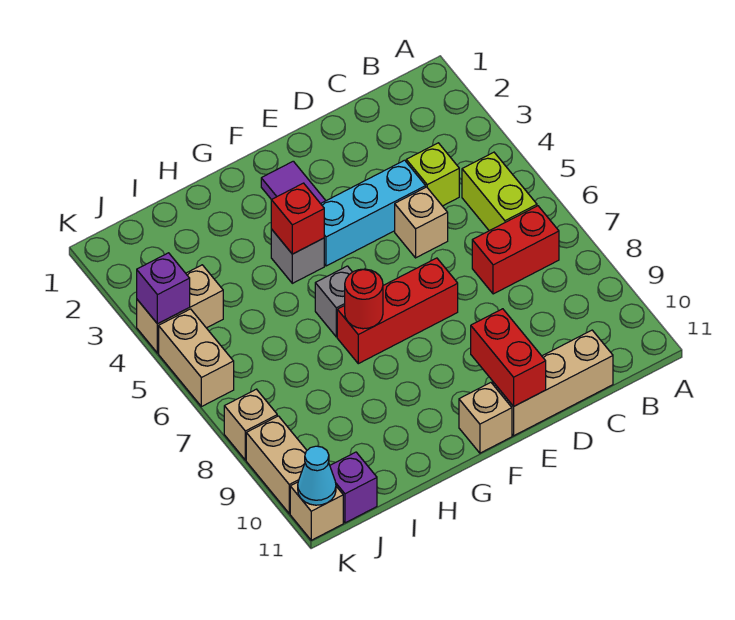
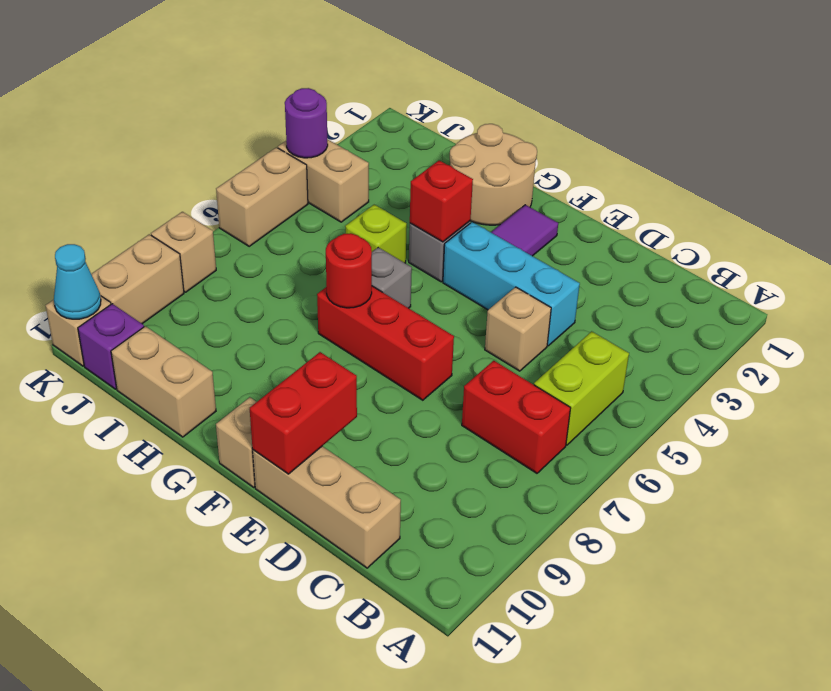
lime brick C4 level 1 -> lime brick H5 level 1
none -> tan round brick G1:H2 level 1
none -> tan brick H11:I11 level 1
purple brick K4 level 2 -> purple round brick K4 level 2

